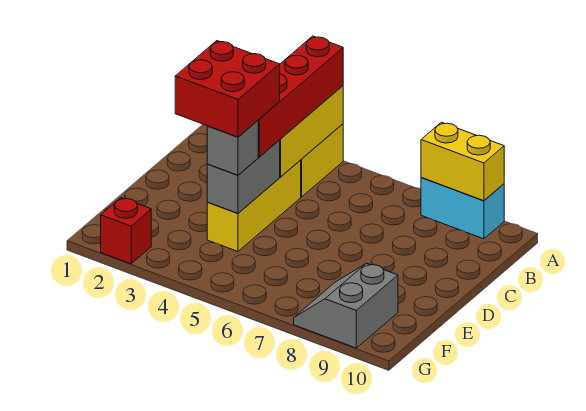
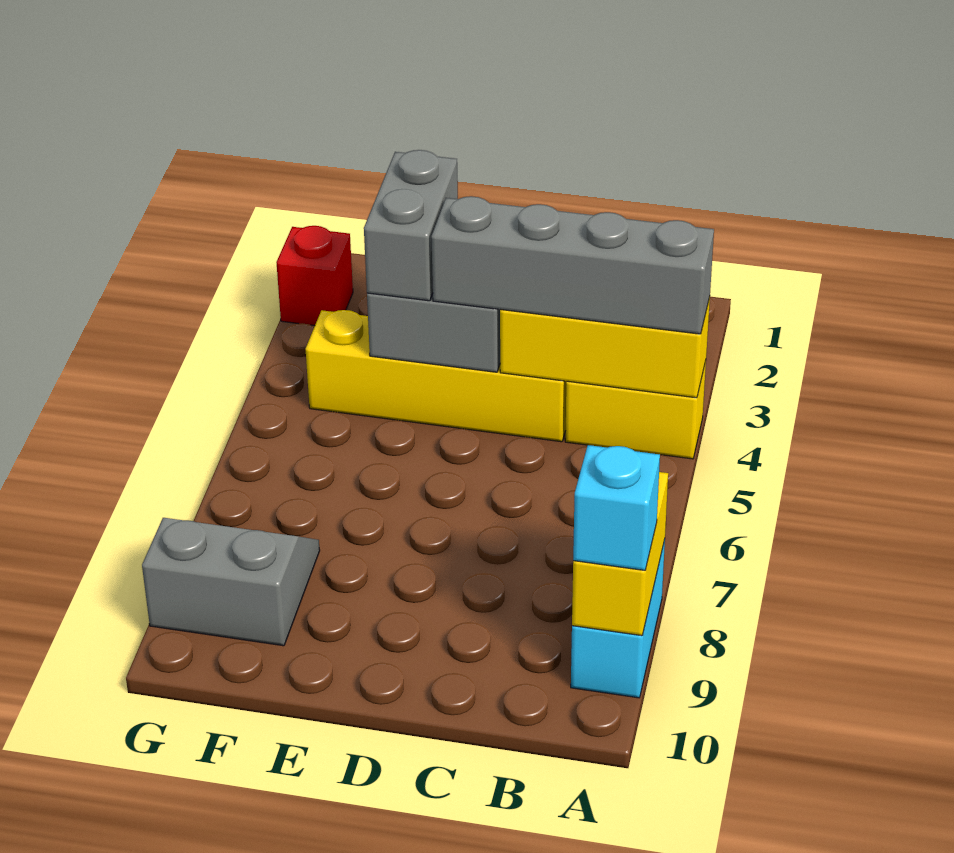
red brick A4:D4 level 3 -> grey brick A4:D4 level 3
none -> cyan brick A9 level 3
yellow brick C4:E4 level 1 -> yellow brick C4:F4 level 1
red brick D3:E4 level 4 -> none
grey brick E4 level 3 -> grey brick E3:E4 level 3

